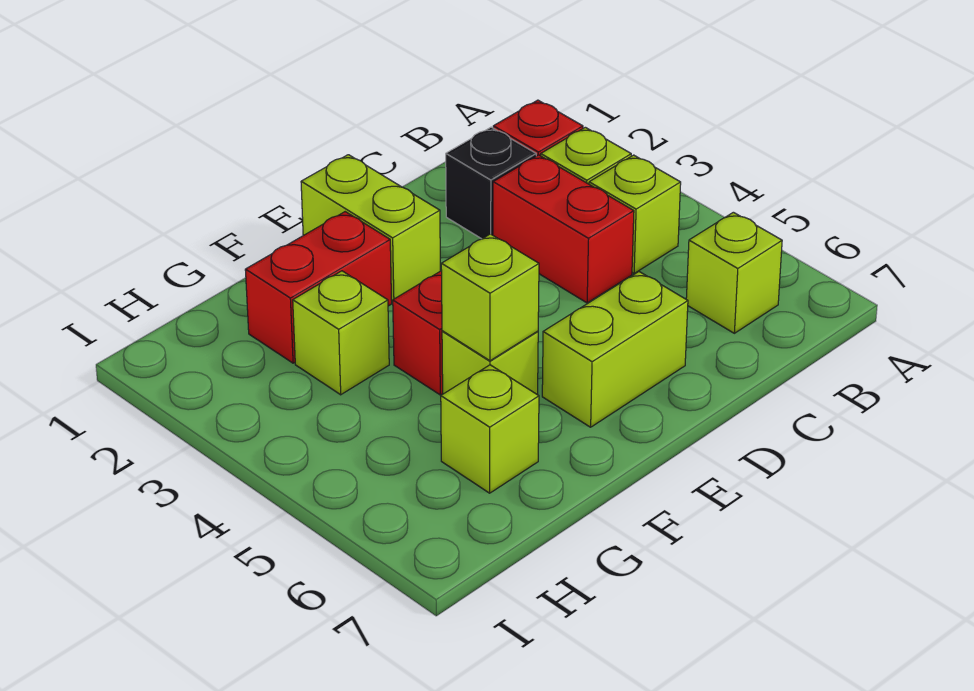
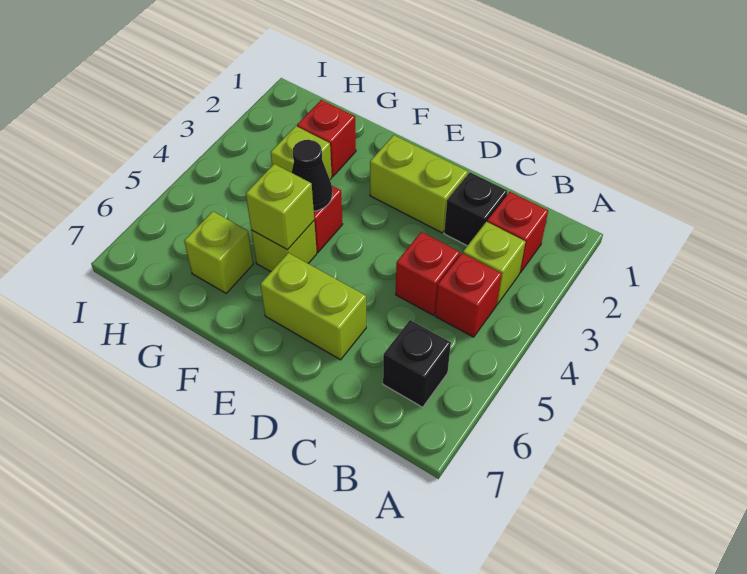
lime brick B4 level 1 -> red brick B4 level 1
lime brick B6 level 1 -> black brick B6 level 1
red brick C3:C4 level 1 -> red brick C4 level 1
lime brick E1:E2 level 1 -> lime brick D2:E2 level 1
red brick F2:G2 level 1 -> red brick G2 level 1
none -> black cone F4 level 2

